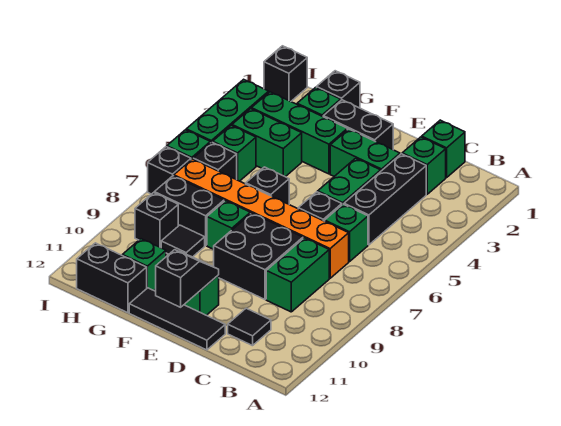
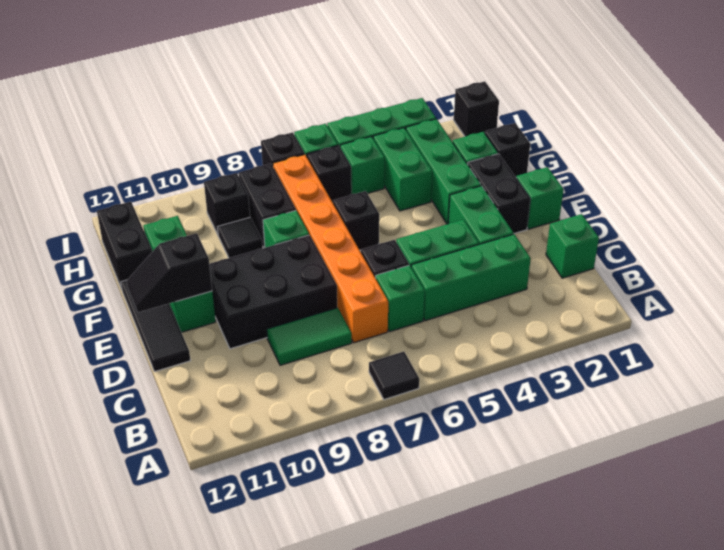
green brick C2 level 1 -> green brick E1 level 1
black brick C3:C5 level 1 -> green brick C3:C5 level 1
green brick C8:C9 level 1 -> green tile C8:C9 level 1
black tile C11 level 1 -> black tile A7 level 1
black brick D8:E9 level 1 -> black brick D8:E10 level 1
black slope E11:E12 level 2 top 12 -> black slope E11:E12 level 2 top 11

